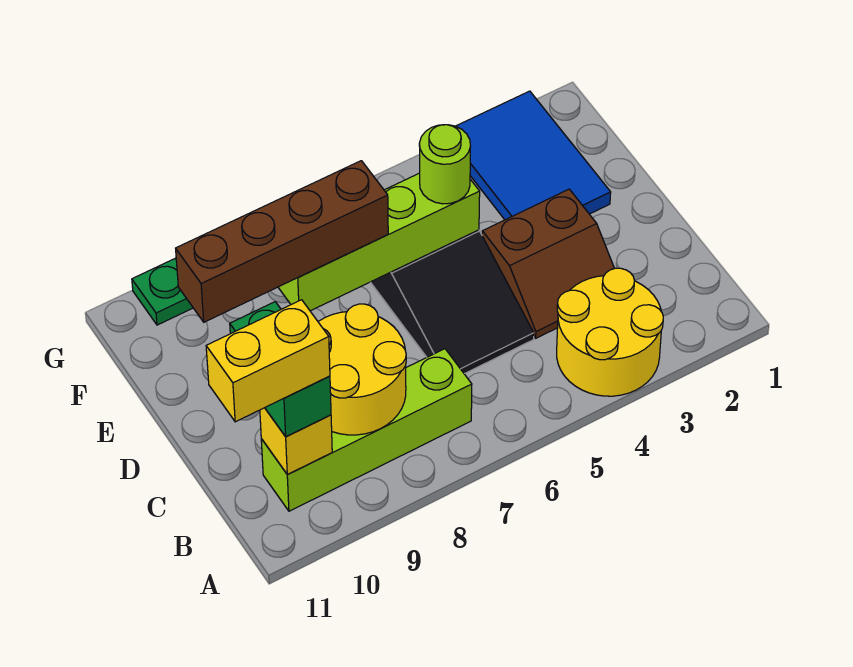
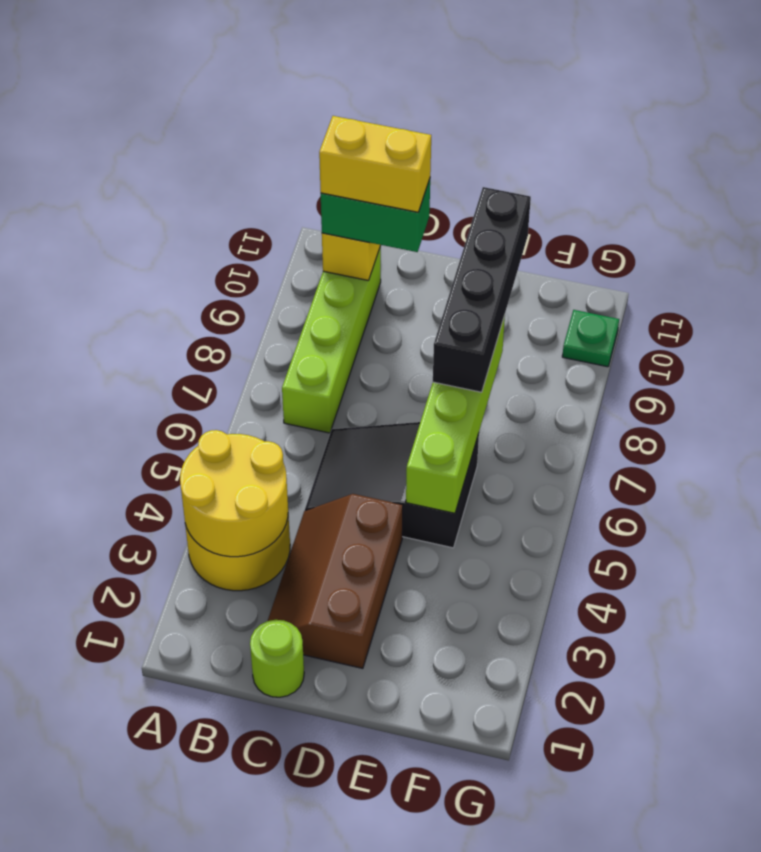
yellow round brick B8:C9 level 2 -> yellow round brick A3:B4 level 2
yellow brick B10:B11 level 4 -> yellow brick B10:C10 level 4
brown slope C3:D4 level 1 top D -> brown slope C2:D4 level 1 top D
blue tile E2:G3 level 1 -> none
lime round brick E5 level 3 -> lime round brick C1 level 1
brown brick E7:E10 level 3 -> black brick E7:E10 level 3

